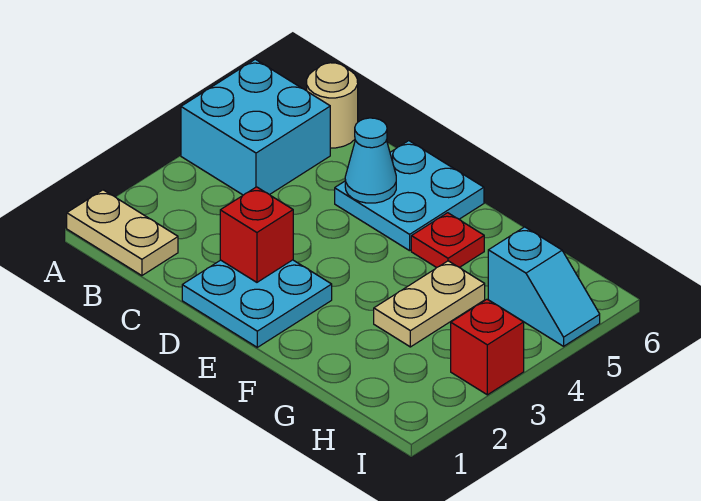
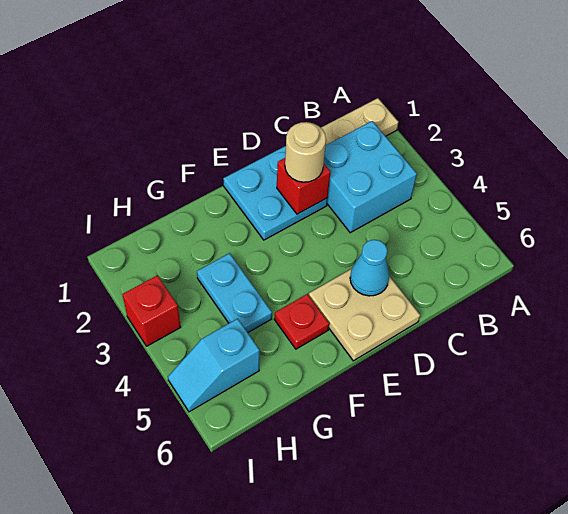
cyan brick A4:B5 level 1 -> cyan brick B2:C3 level 1
tan round brick B6 level 1 -> tan round brick D2 level 3
cyan plate D5:E6 level 1 -> tan plate D5:E6 level 1
tan plate G3:G4 level 1 -> cyan plate G3:G4 level 1

